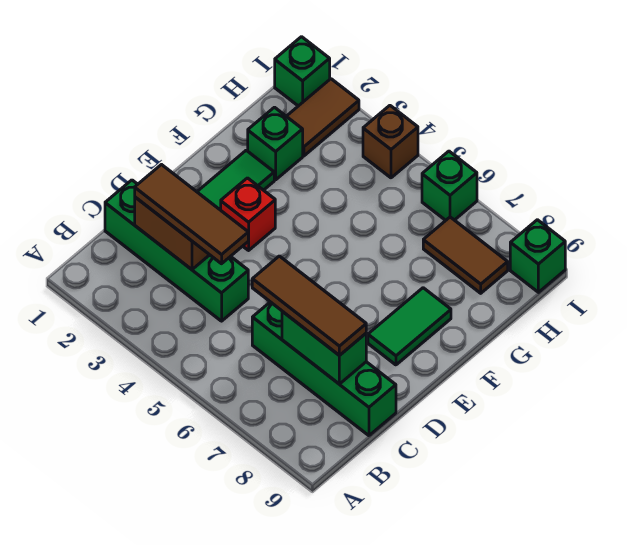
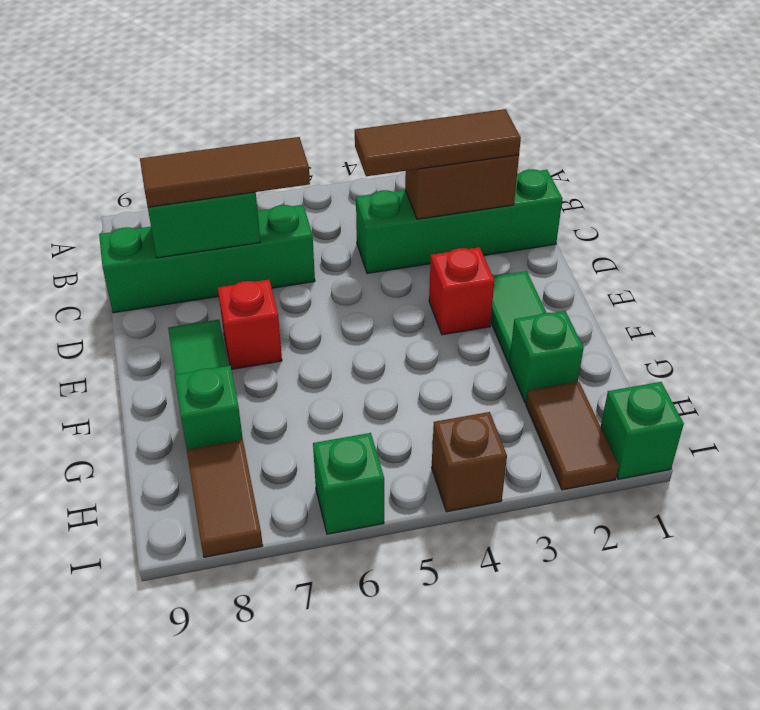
none -> red brick E7 level 1
brown tile H7:H8 level 1 -> brown tile H8:I8 level 1
green brick I9 level 1 -> green brick G8 level 1

